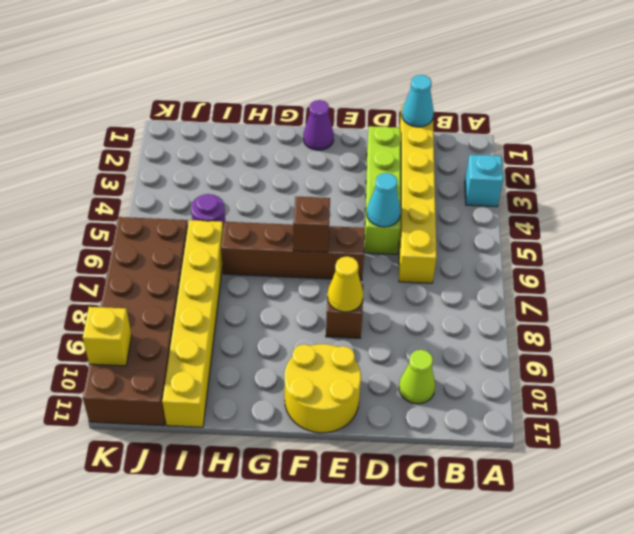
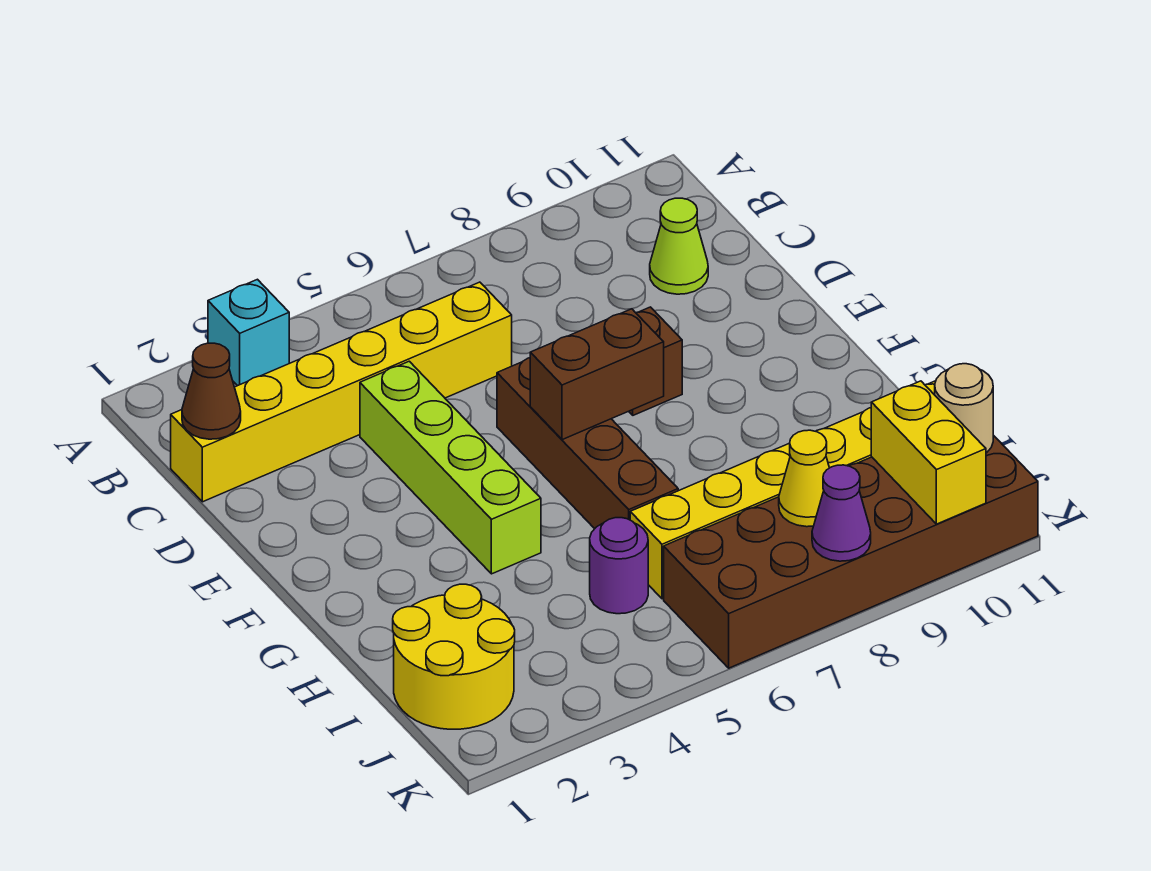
cyan cone C1 level 2 -> brown cone C1 level 2
lime brick D2:D5 level 1 -> lime brick D4:G4 level 1
cyan cone D5 level 2 -> none
yellow cone E8 level 2 -> yellow cone J8 level 2
yellow round brick E10:F11 level 1 -> yellow round brick I1:J2 level 1
purple cone F1 level 1 -> purple cone K8 level 2
brown brick F6 level 2 -> brown brick F6:F7 level 2
none -> tan round brick J11 level 2
yellow brick K10 level 2 -> yellow brick J10:K10 level 2

